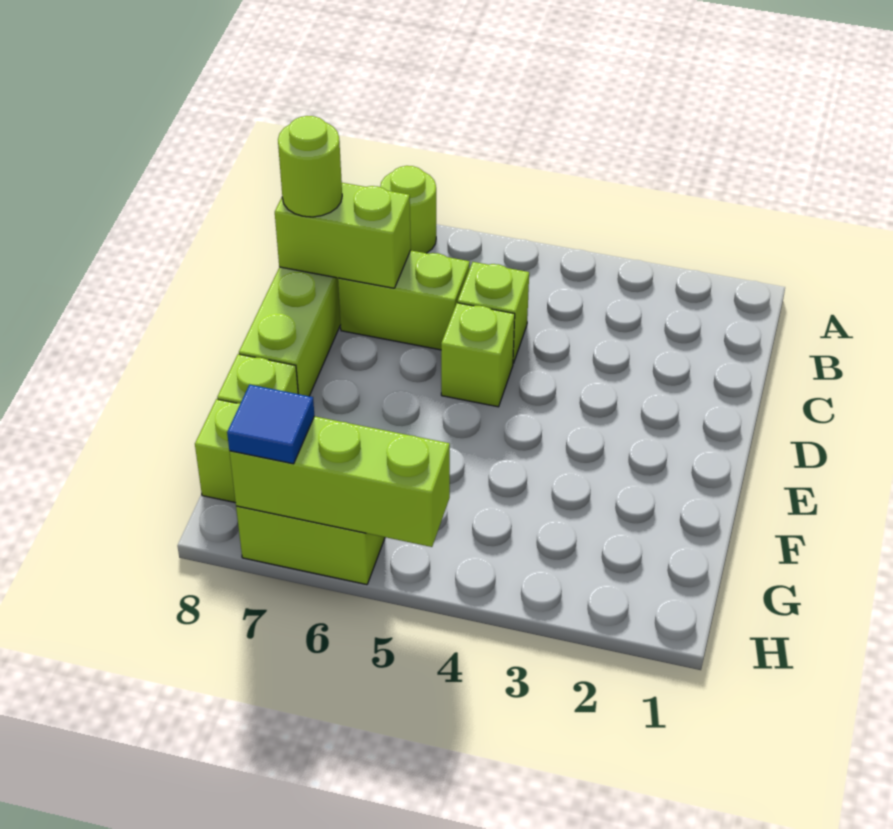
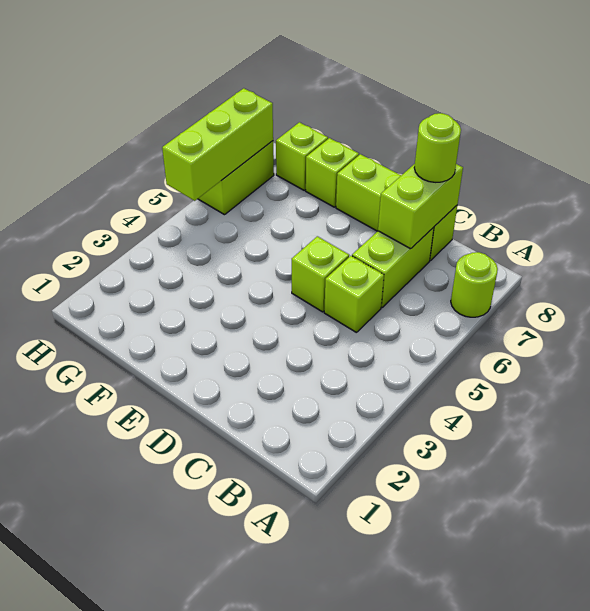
blue tile H7 level 3 -> none

